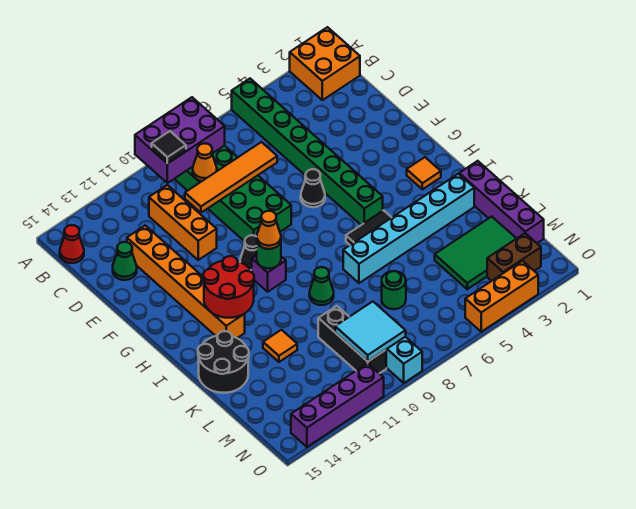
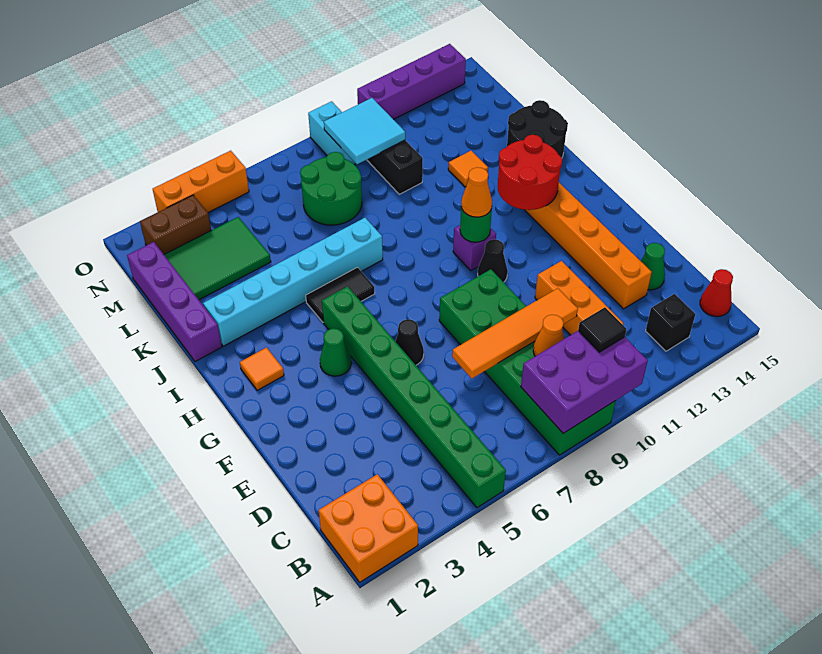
none -> black brick B13 level 1
green cone J9 level 1 -> green cone G4 level 1
green round brick L7 level 1 -> green round brick L7:M8 level 1

